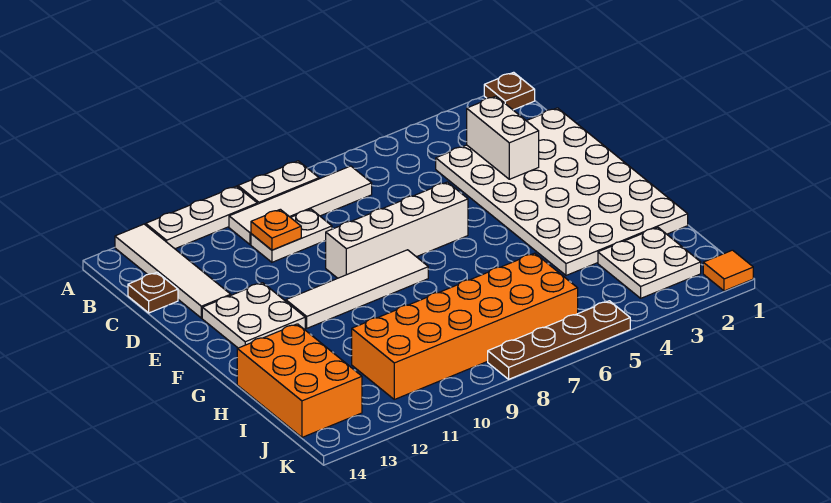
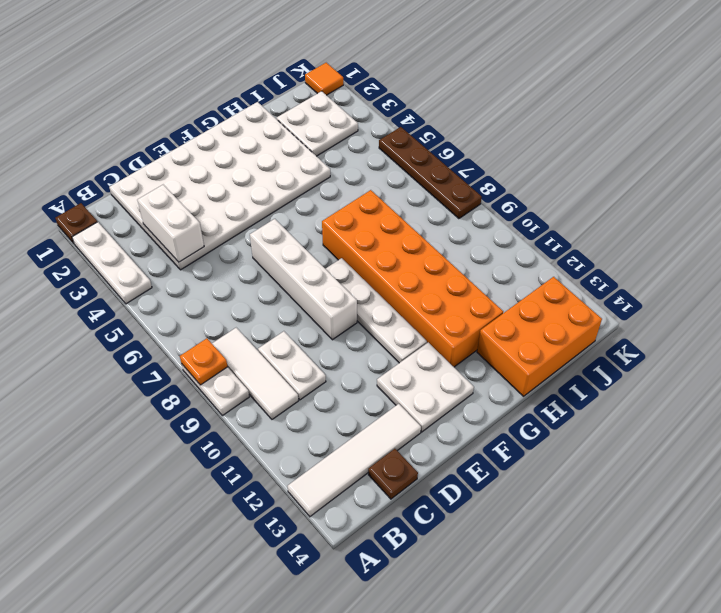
white plate A10:A12 level 1 -> white plate A2:A4 level 1
white tile B7:B10 level 1 -> white tile B8:B10 level 1
white brick C3:D3 level 2 -> white brick C3:C4 level 2
orange plate C10 level 2 -> orange plate A8 level 2
white tile F8:F11 level 1 -> white plate F8:F11 level 1
orange brick I6:J11 level 1 -> orange brick G7:H12 level 1

